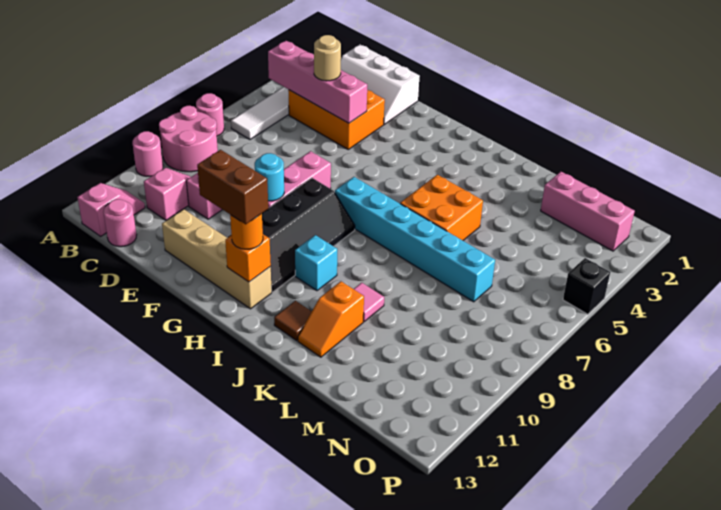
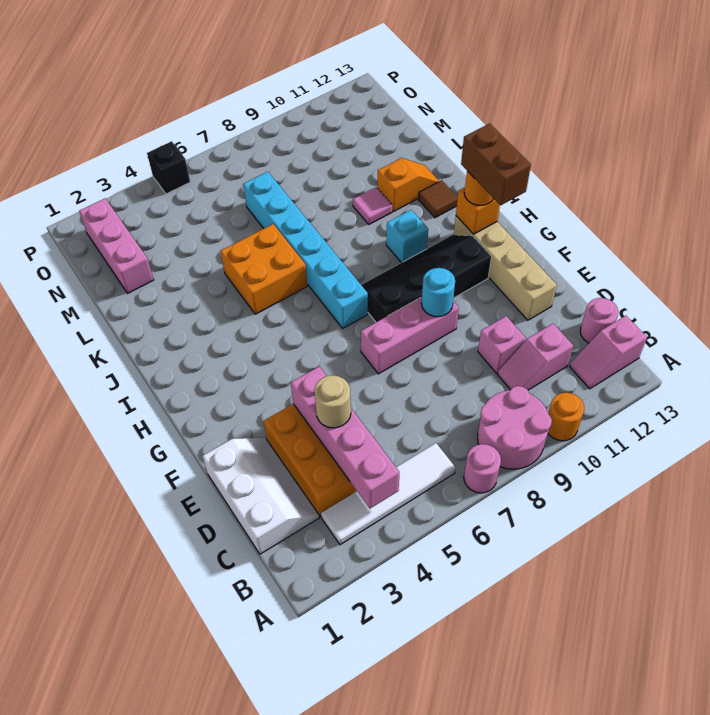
pink round brick A10 level 1 -> orange round brick A10 level 1

